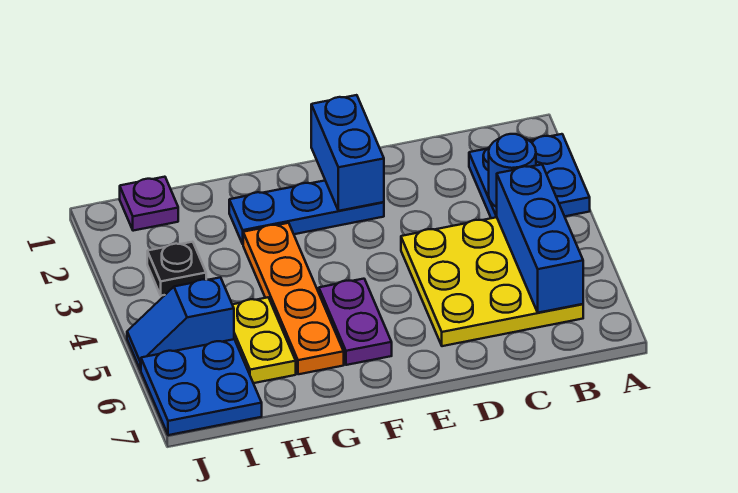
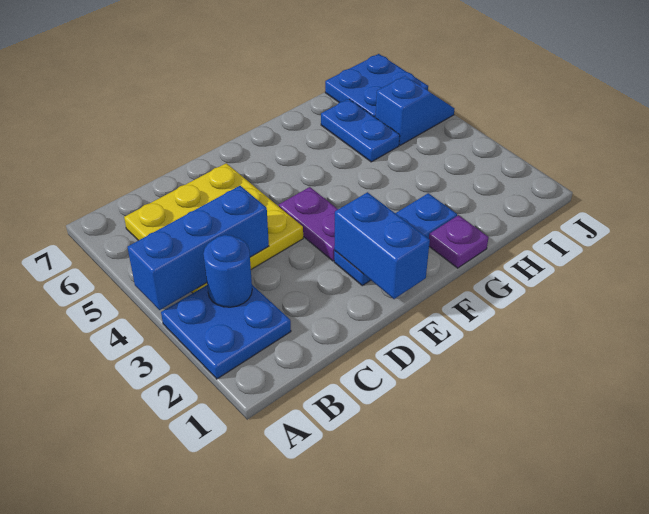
blue brick B4:B6 level 2 -> blue brick A4:C4 level 2
purple plate F5:F6 level 1 -> purple plate E3:E4 level 1
orange plate G3:G6 level 1 -> none
yellow plate H5:H6 level 1 -> blue plate H5:H6 level 1
purple plate I1 level 1 -> purple plate G1 level 1
black plate I3 level 1 -> none

